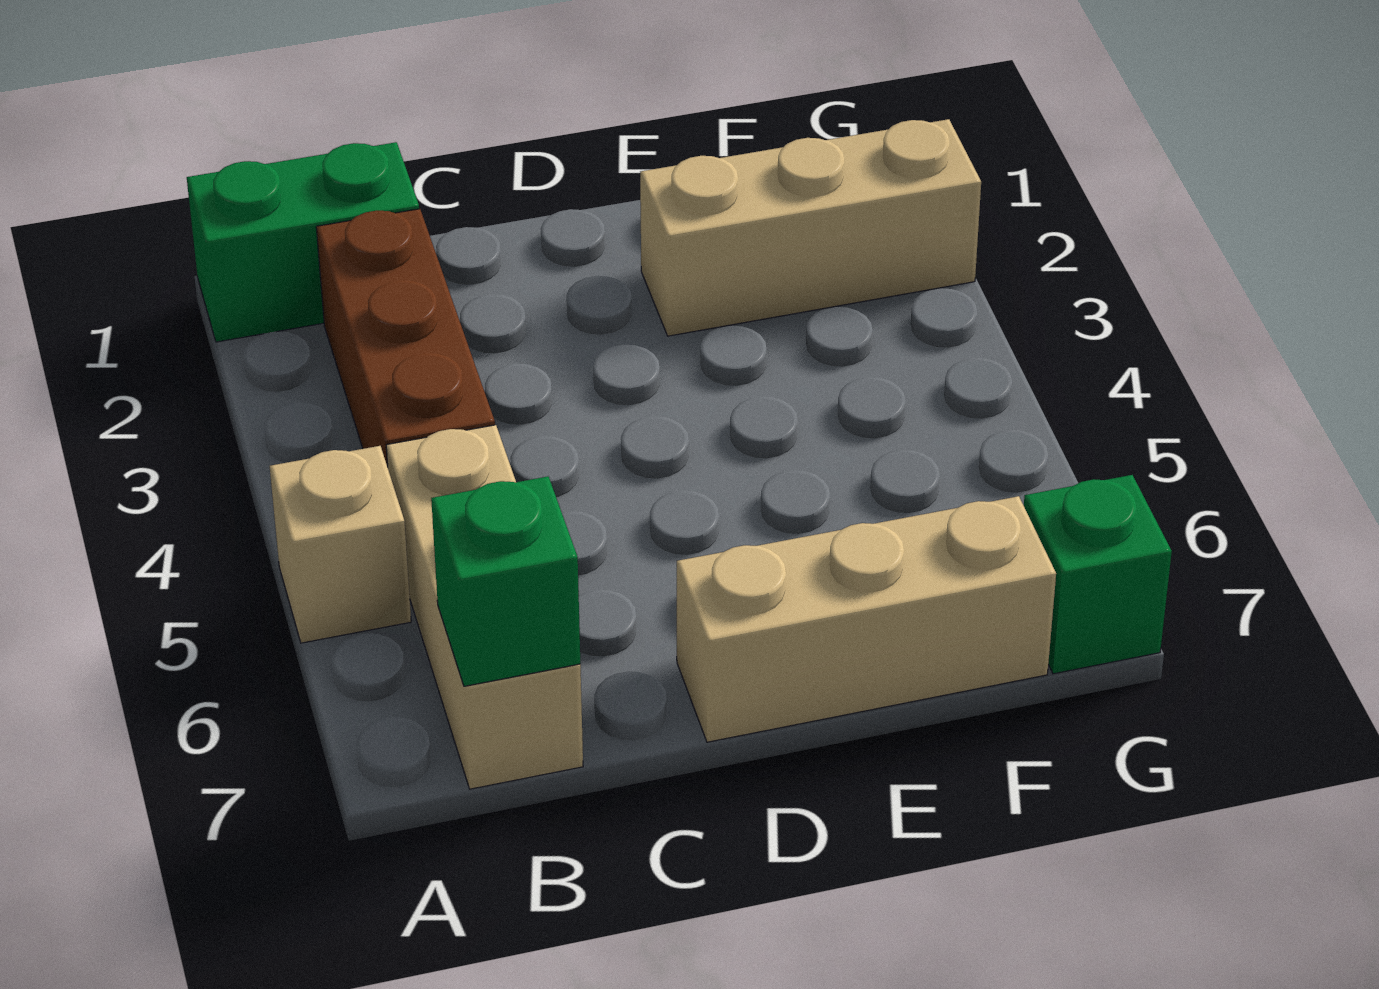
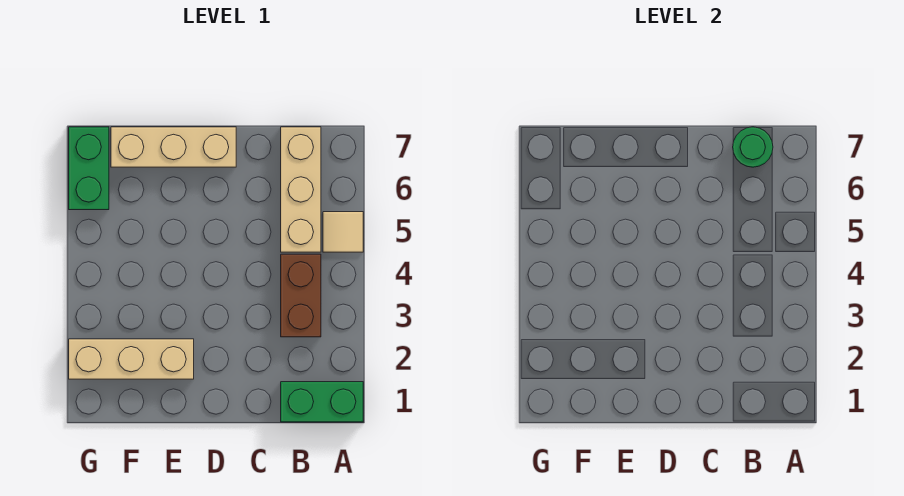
tan brick A5 level 1 -> tan tile A5 level 1
brown brick B2:B4 level 1 -> brown brick B3:B4 level 1
green brick B7 level 2 -> green round brick B7 level 2
green brick G7 level 1 -> green brick G6:G7 level 1

